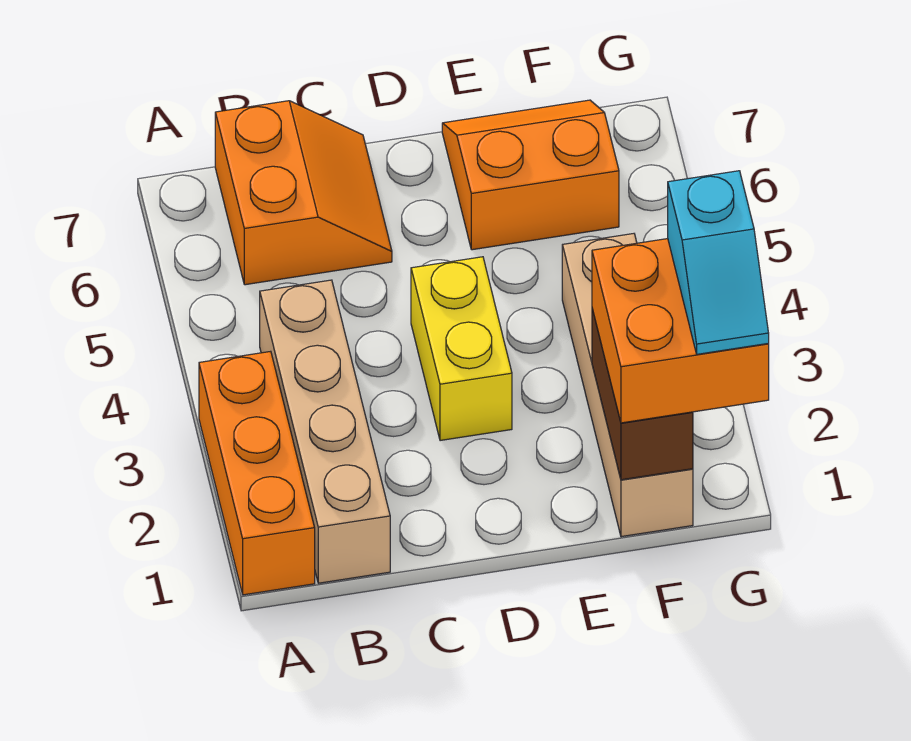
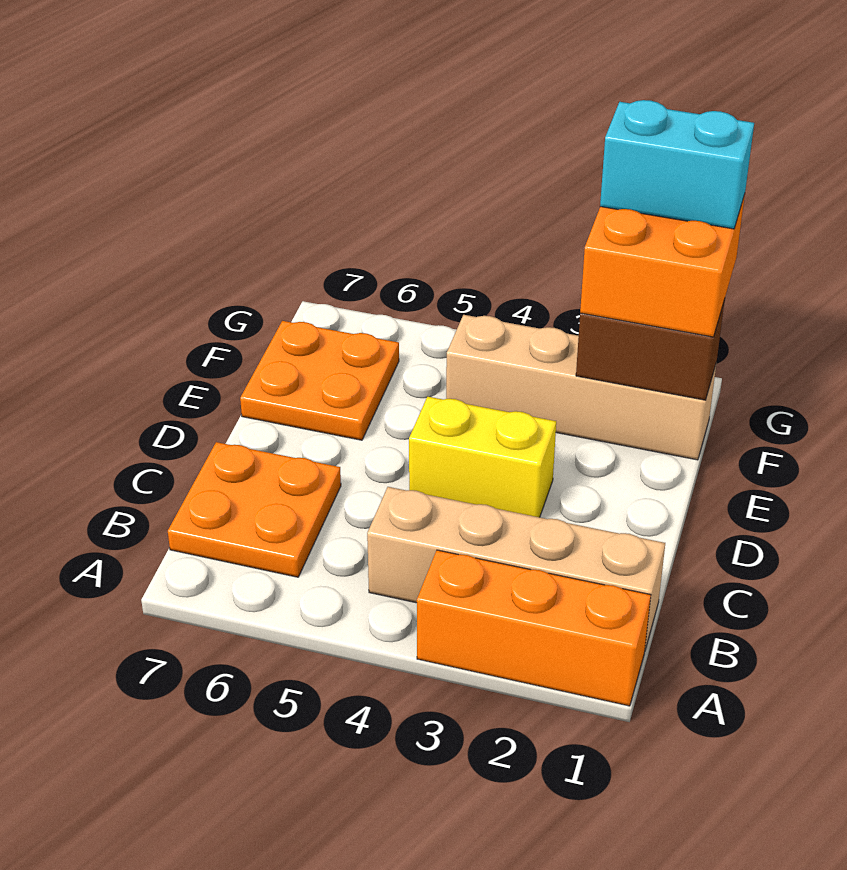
orange slope B6:C7 level 1 top B -> orange plate B6:C7 level 1
orange slope E6:F7 level 1 top 6 -> orange plate E6:F7 level 1
cyan slope G1:G2 level 4 top 2 -> cyan brick G1:G2 level 4

